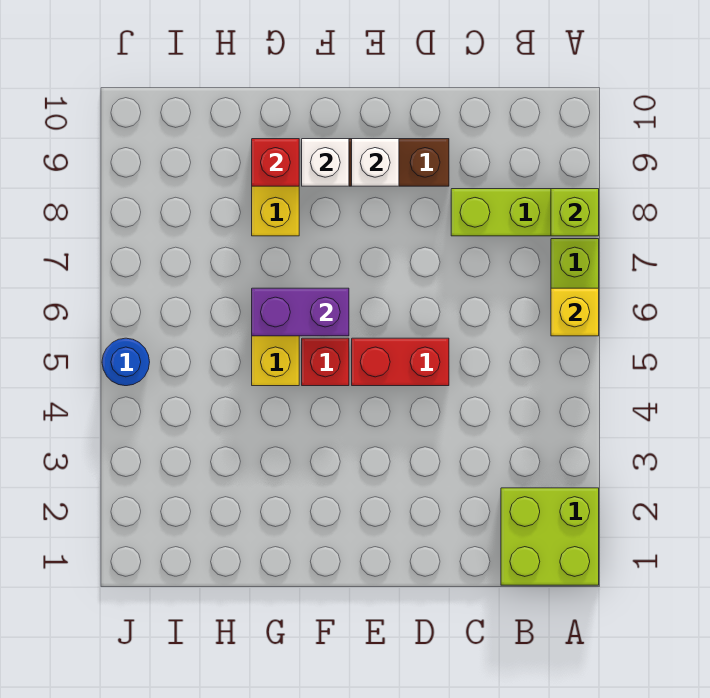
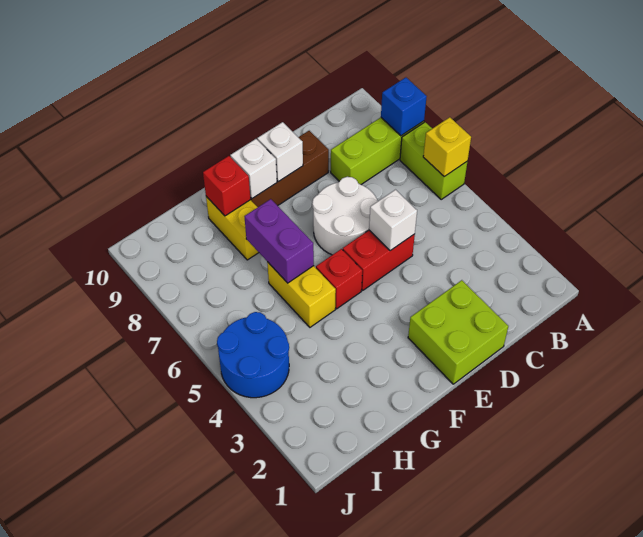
lime brick A1:B2 level 1 -> lime brick D1:E2 level 1
lime brick A8 level 2 -> blue brick A8 level 2
none -> white brick D5 level 2
none -> white round brick D6:E7 level 1
purple brick F6:G6 level 2 -> purple brick G6:G7 level 2
blue round brick J5 level 1 -> blue round brick I4:J5 level 1

